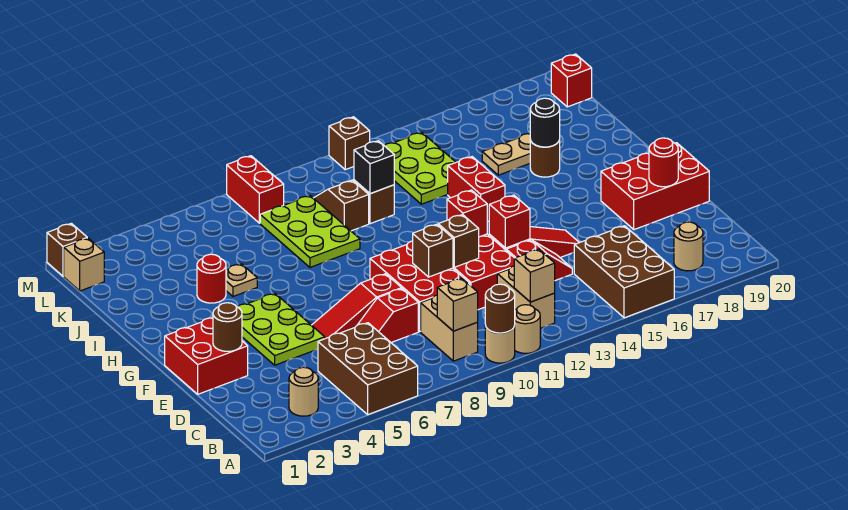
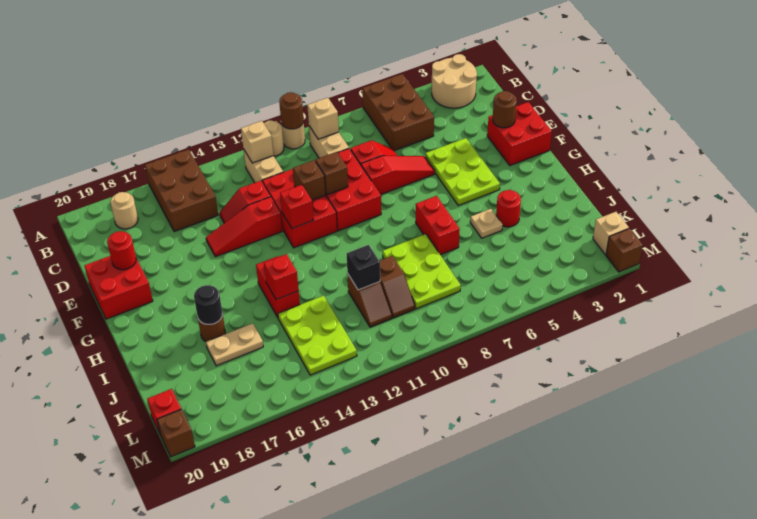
tan round brick B3 level 1 -> tan round brick A2:B3 level 1
red brick E13 level 2 -> red brick I14 level 2
red brick E18:F20 level 1 -> red brick E19:F20 level 1
red brick L8:M8 level 1 -> red brick H7:I7 level 1
brown brick M12 level 1 -> brown brick M20 level 1

